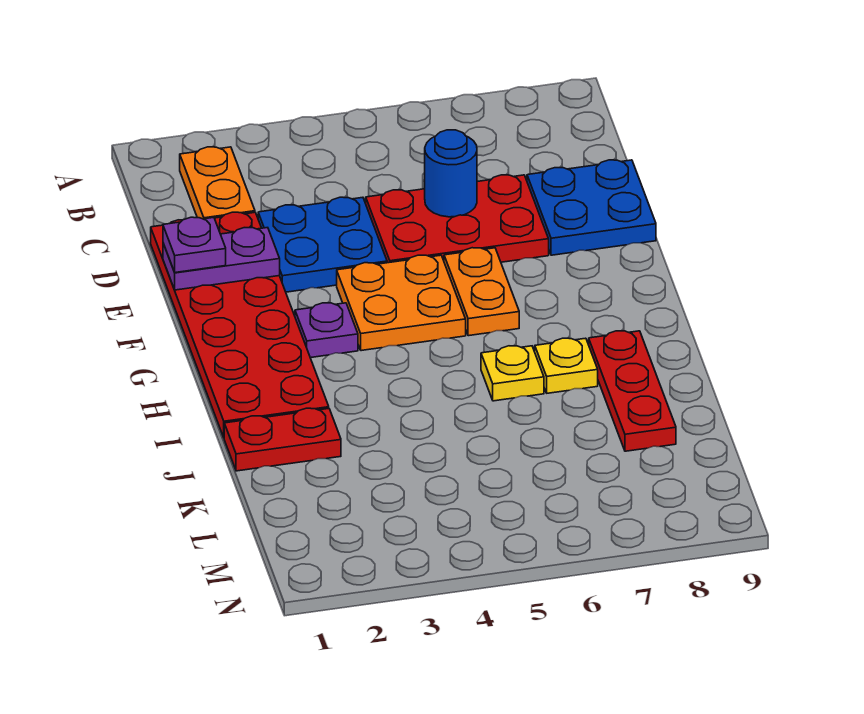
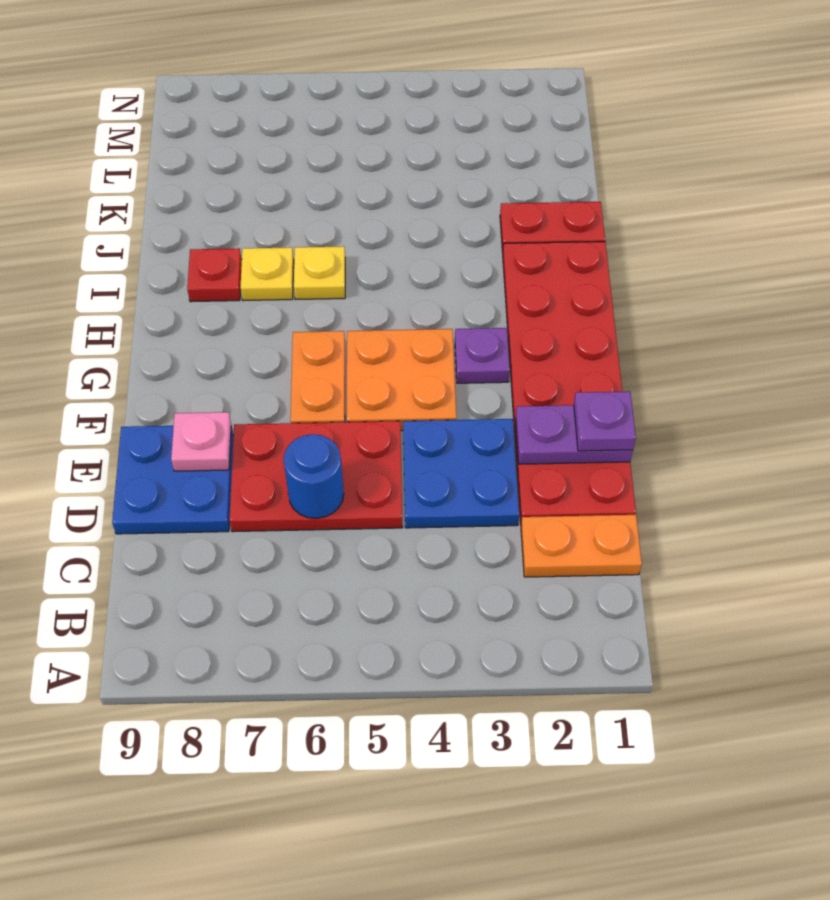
orange plate B2:C2 level 1 -> orange plate C1:C2 level 1
none -> pink plate E8 level 2
red plate I8:K8 level 1 -> red plate I8 level 1

